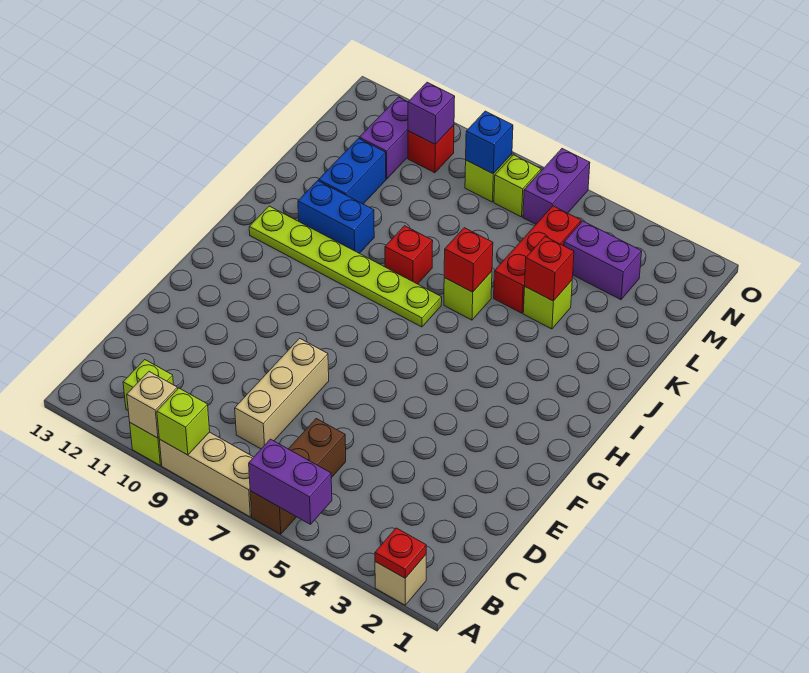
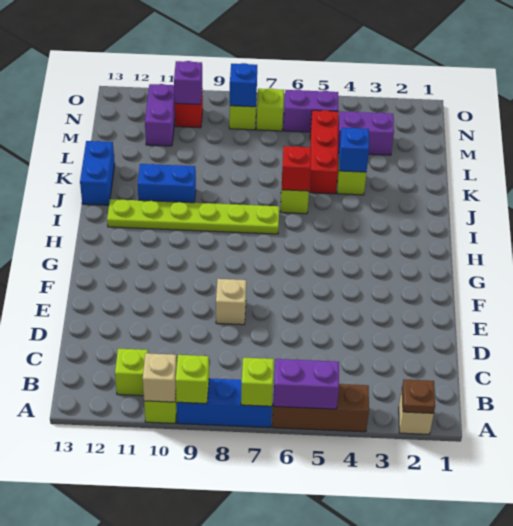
red plate A2 level 2 -> brown plate A2 level 2
brown brick A6:C6 level 1 -> brown brick A4:A6 level 1
tan brick A7:A9 level 1 -> blue brick A7:A9 level 1
none -> lime brick A7 level 2
tan brick C8:E8 level 1 -> tan brick E8 level 1
red brick J8 level 1 -> none
red brick K4 level 2 -> blue brick K4 level 2
blue brick K11:L11 level 1 -> blue brick J13:K13 level 1
purple brick N6:O6 level 1 -> purple brick N5:N6 level 1

